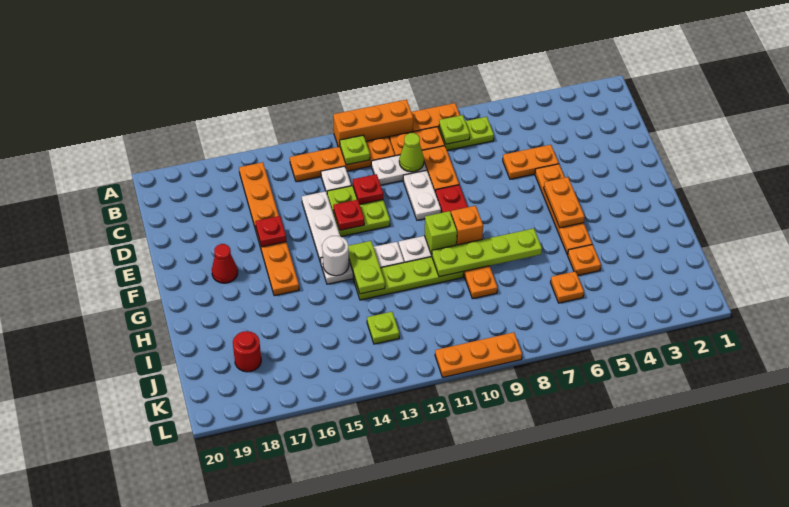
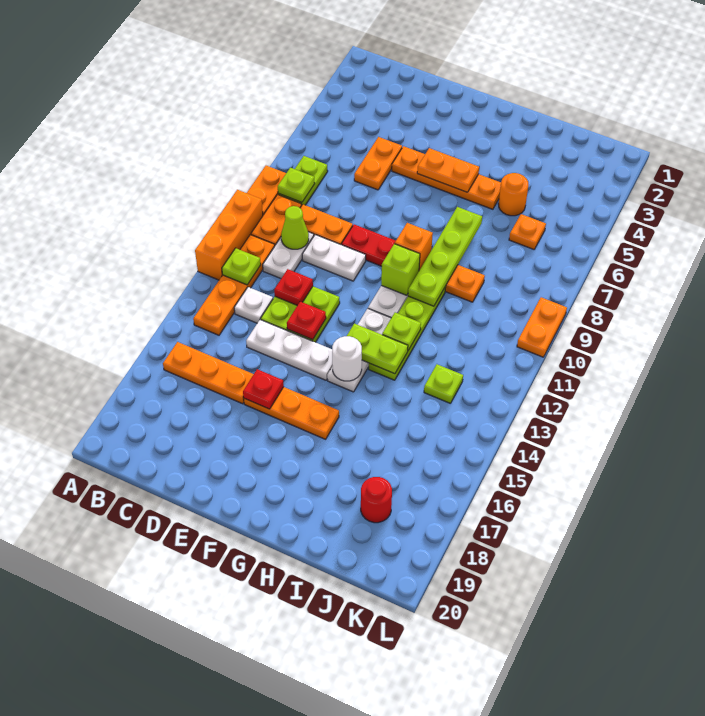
red cone F18 level 1 -> none
none -> lime plate H12 level 2
orange plate I5 level 1 -> orange round brick I5 level 1
orange plate L9:L11 level 1 -> orange plate L9:L10 level 1

